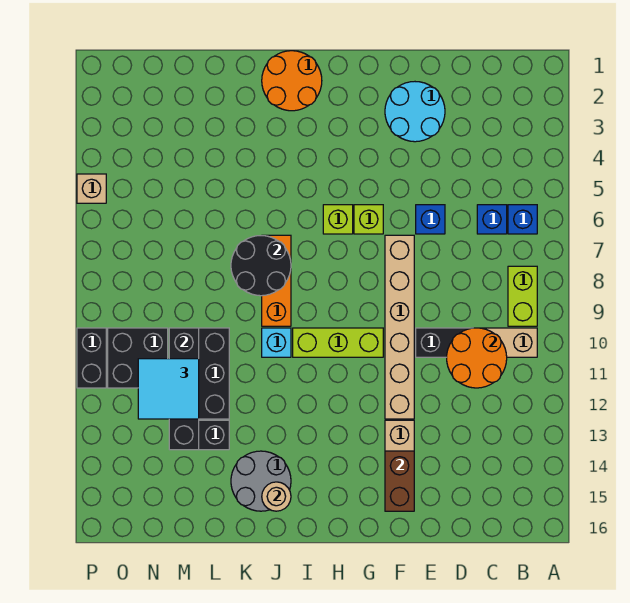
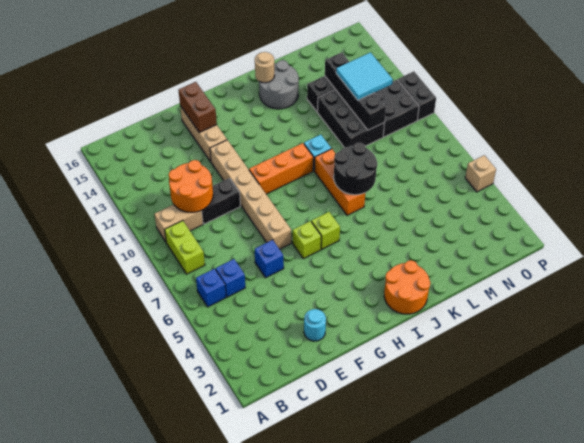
cyan round brick E2:F3 level 1 -> cyan round brick E2 level 1
lime brick G10:I10 level 1 -> orange brick G10:I10 level 1

